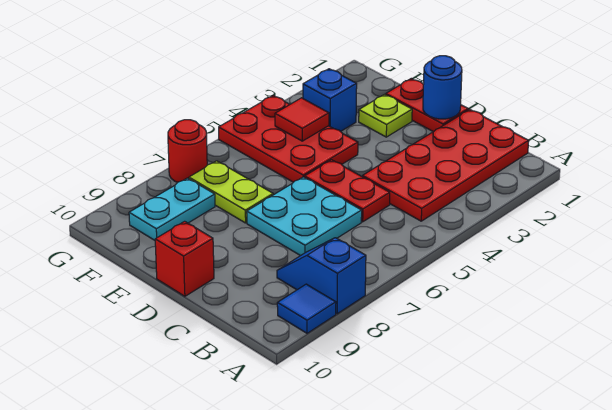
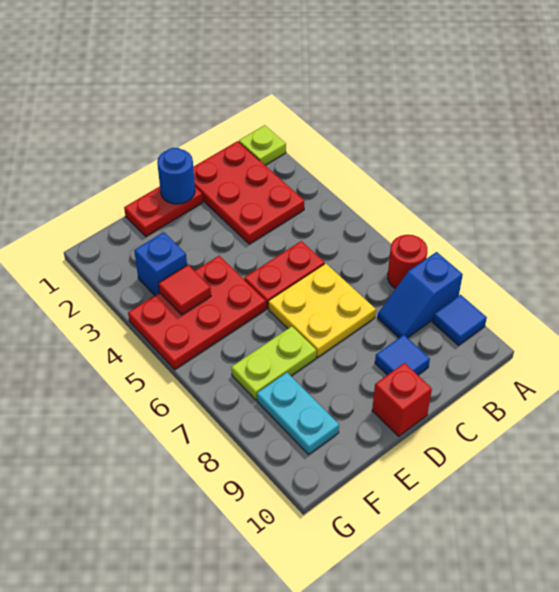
red plate B1:C4 level 1 -> red plate B1:C3 level 1
cyan plate C6:D7 level 1 -> yellow plate C6:D7 level 1
none -> blue tile C9 level 1
lime plate E2 level 1 -> lime plate A1 level 1
red round brick G7 level 1 -> red round brick A7 level 1

